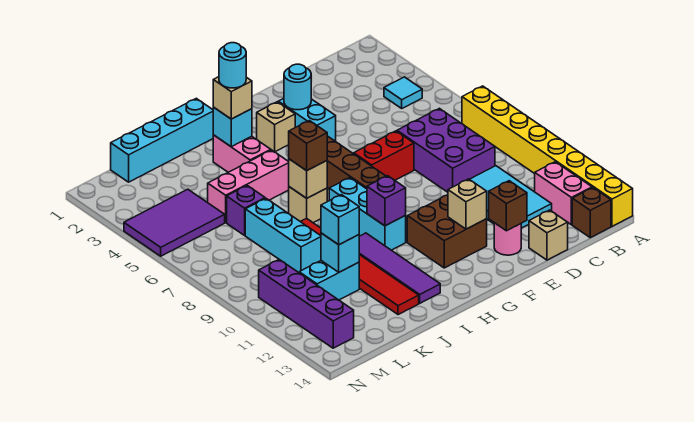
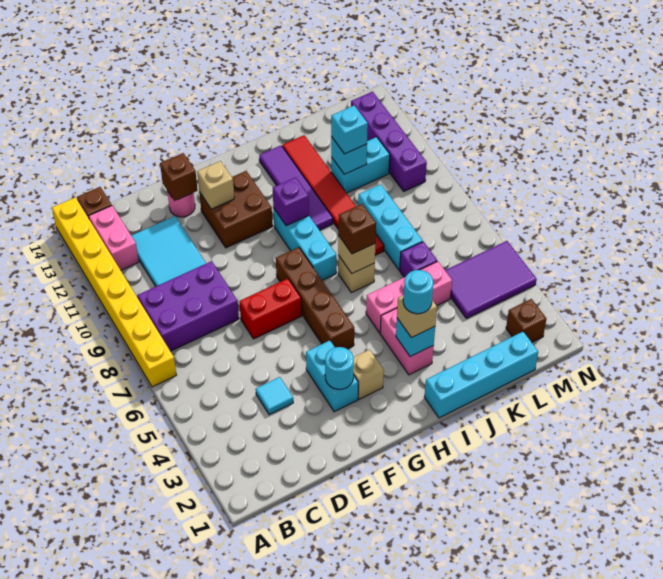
cyan tile B4 level 1 -> cyan tile D4 level 1
purple brick C7:D9 level 1 -> purple brick B8:D9 level 1
tan brick D14 level 1 -> none
none -> brown brick M2 level 1

